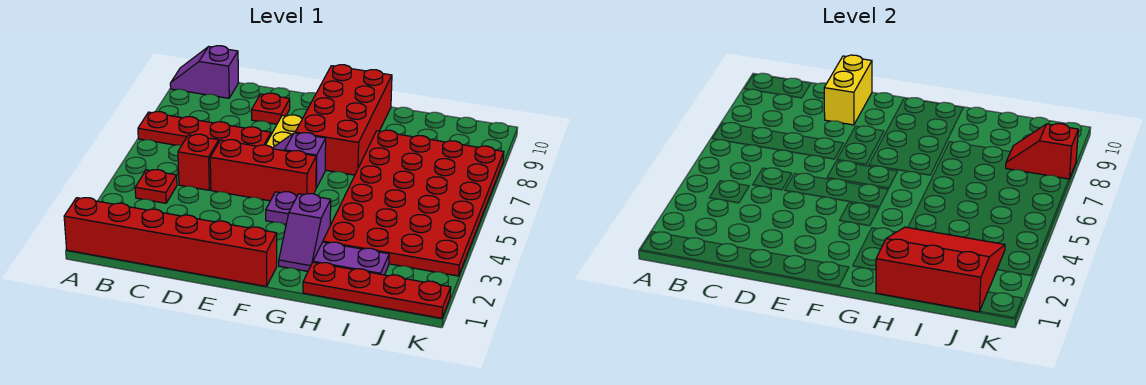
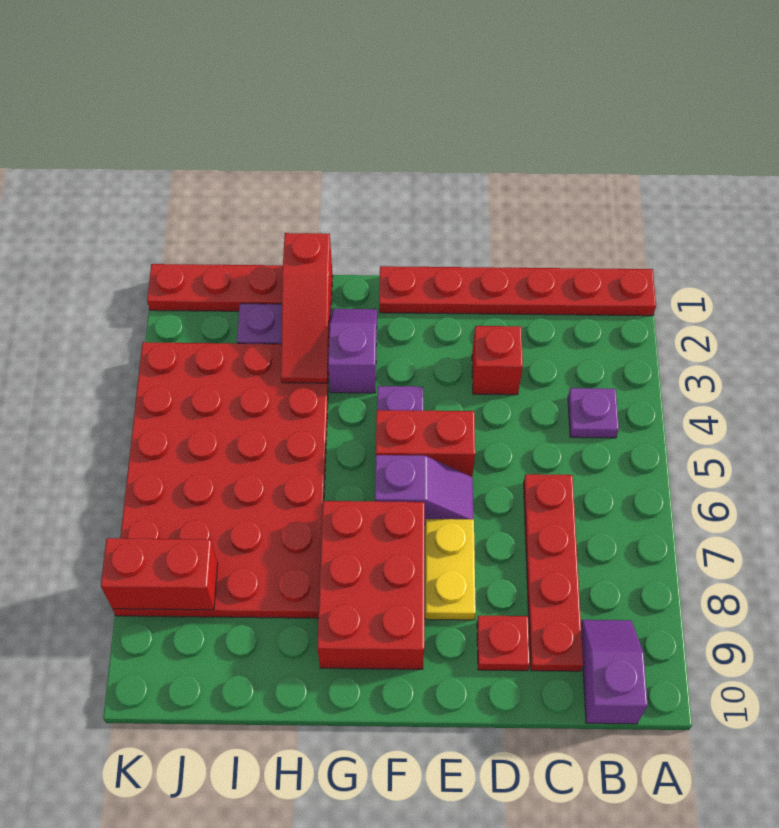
red brick A1:F1 level 1 -> red plate A1:F1 level 1
red plate A7:D7 level 1 -> red plate C6:C9 level 1
purple slope A10:B10 level 1 top B -> purple slope B9:B10 level 1 top 10
red plate B4 level 1 -> purple plate B4 level 1
red brick C5 level 1 -> red brick D3 level 1
red brick D5:F5 level 1 -> red brick E5:F5 level 1
yellow brick D9:D10 level 2 -> none
red brick F7:G10 level 1 -> red brick F7:G9 level 1
red slope H1:J3 level 2 top 1 -> red slope H1:H3 level 2 top 1
red slope J8:K8 level 2 top K -> red brick J8:K8 level 2

